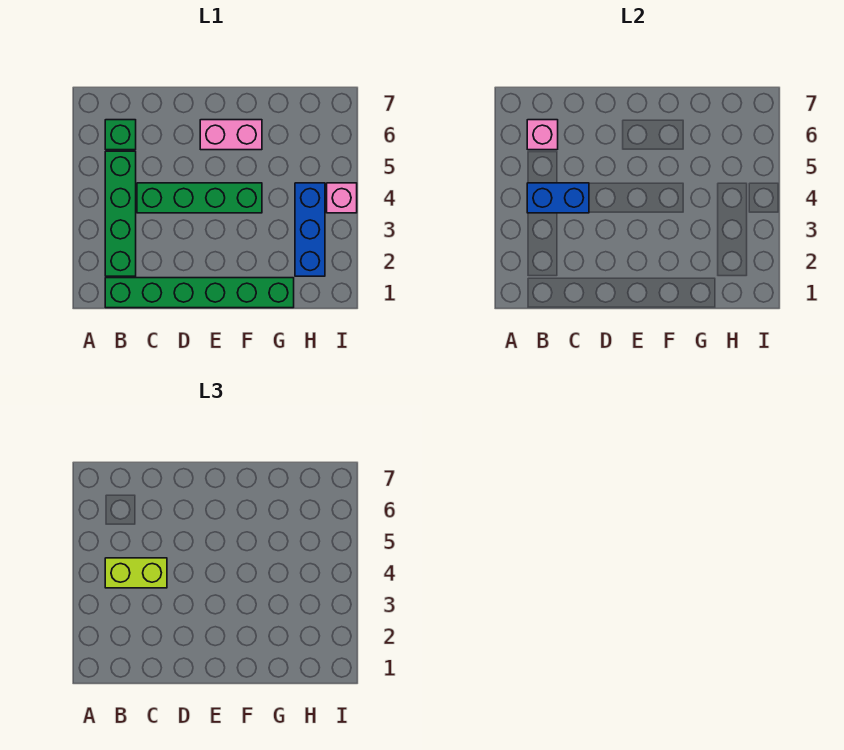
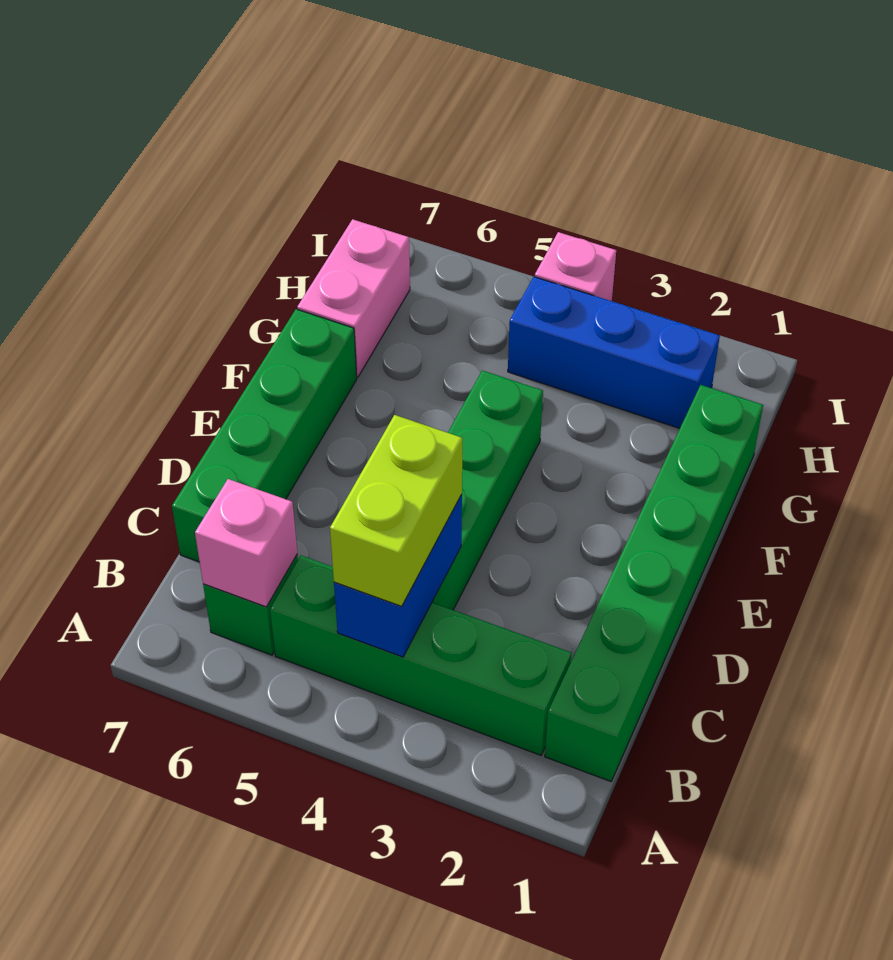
none -> green brick C7:F7 level 1
pink brick E6:F6 level 1 -> pink brick G7:H7 level 1

